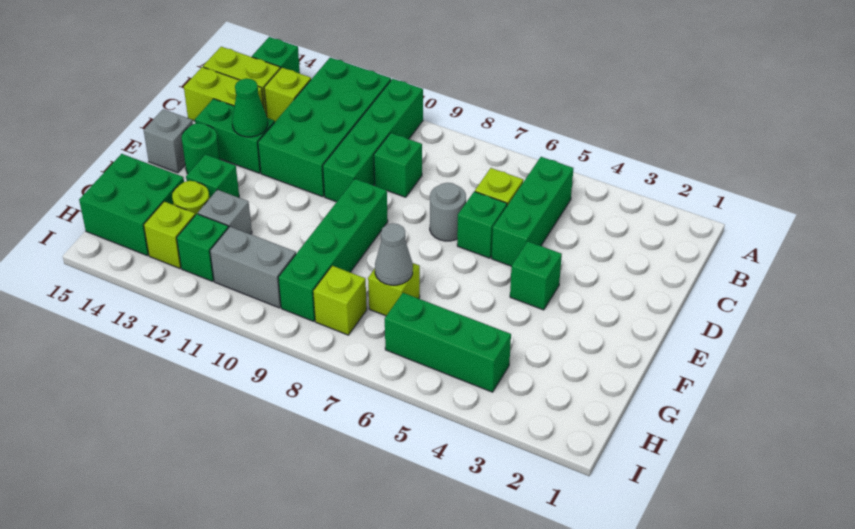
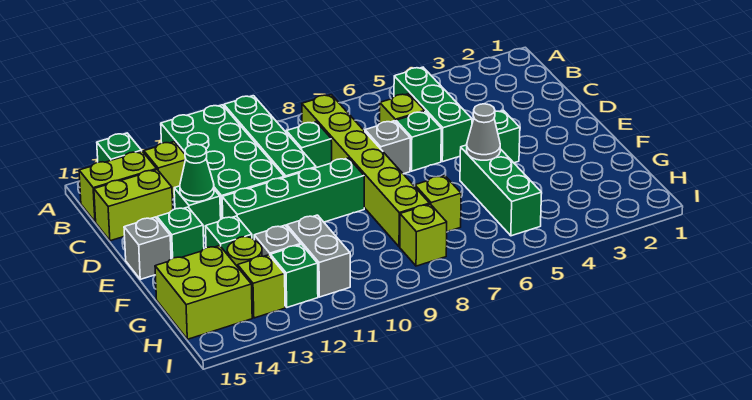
none -> lime brick B8:G8 level 1
grey round brick D7 level 1 -> grey brick D7 level 1
green brick D13:D14 level 1 -> green brick D13 level 1
green brick E9:H9 level 1 -> green brick E9:E12 level 1
green round brick E14 level 1 -> green brick E14 level 1
grey cone G7 level 2 -> grey cone F5 level 2
green brick G14:H15 level 1 -> lime brick G14:H15 level 1
green brick H4:H6 level 1 -> green brick F5:H5 level 1
grey brick H10:H11 level 1 -> grey brick G11:H11 level 1

